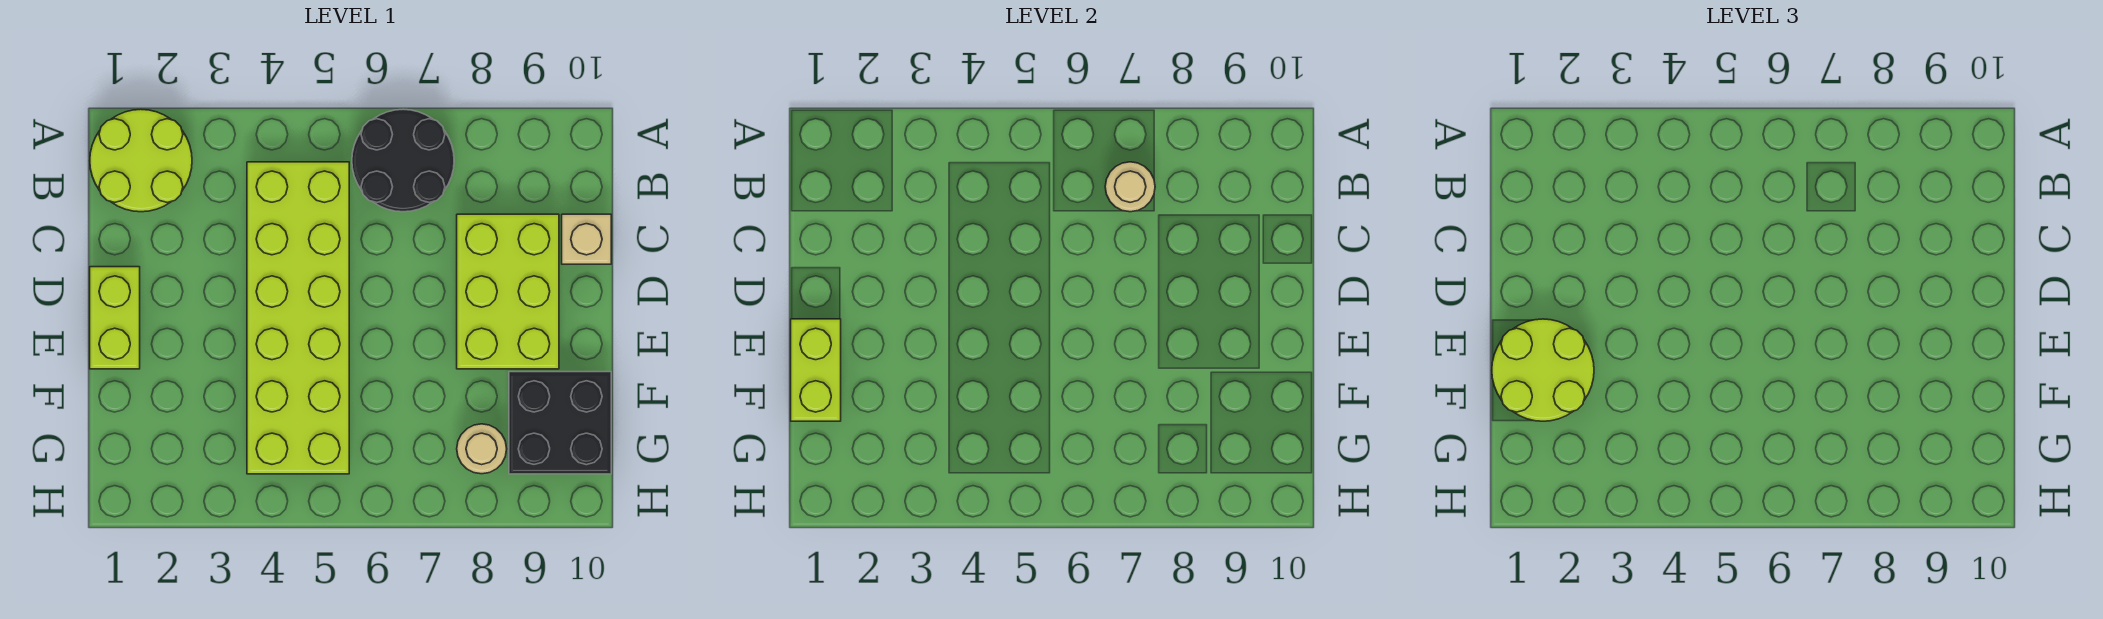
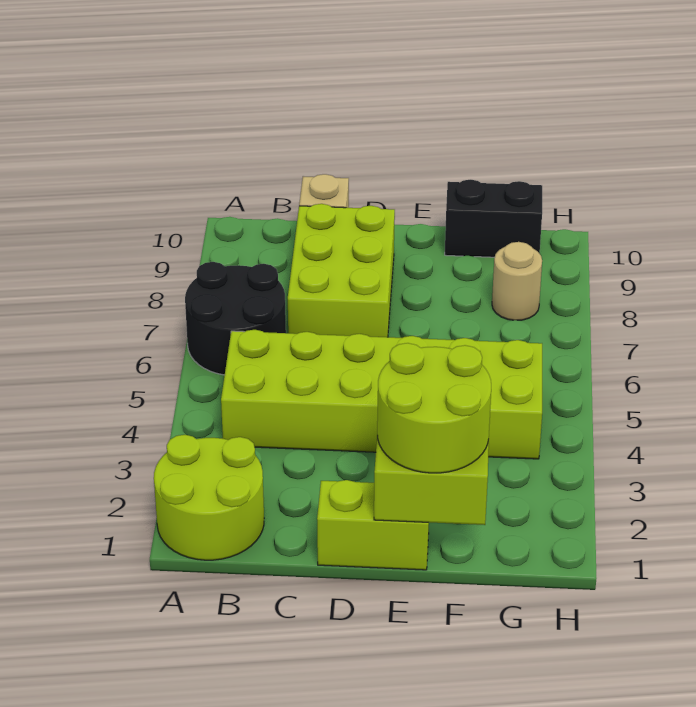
tan round brick B7 level 2 -> none
lime brick C8:E9 level 1 -> lime brick C7:D9 level 1
black brick F9:G10 level 1 -> black brick F10:G10 level 1

